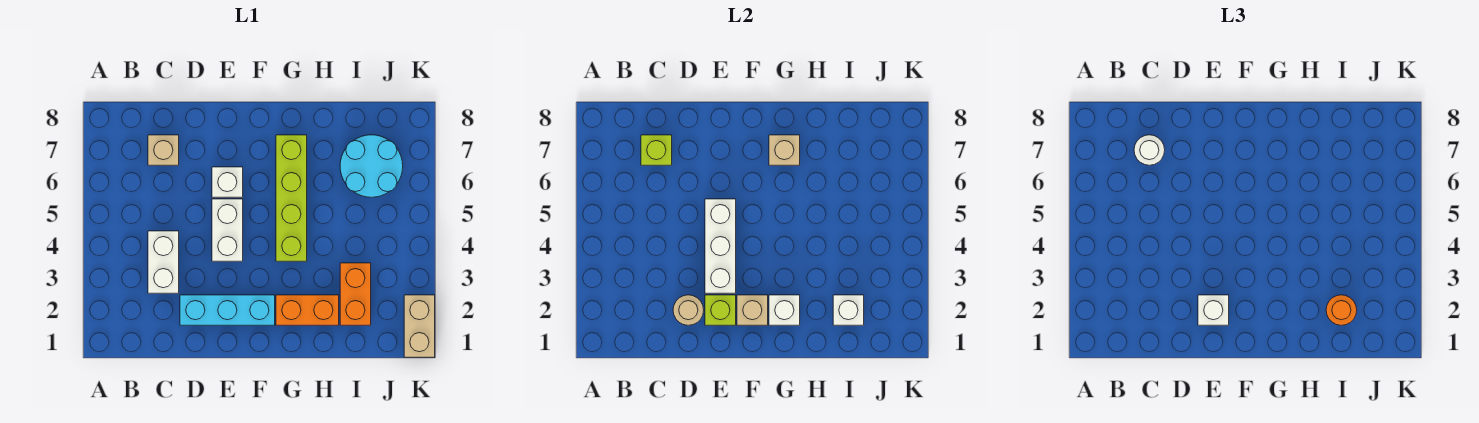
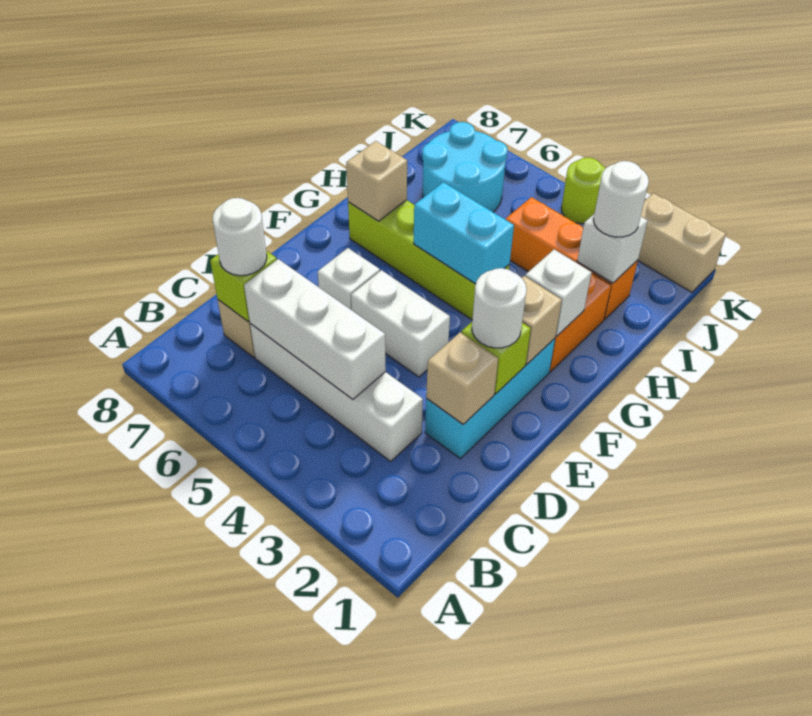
white brick C3:C4 level 1 -> white brick C3:C6 level 1
tan round brick D2 level 2 -> tan brick D2 level 2
white brick E2 level 3 -> white round brick E2 level 3
white brick E3:E5 level 2 -> white brick C4:C6 level 2
none -> cyan brick G4:G5 level 2
orange brick I2:I3 level 1 -> orange brick I2:I4 level 1
orange round brick I2 level 3 -> white round brick I2 level 3
none -> lime round brick K4 level 1

